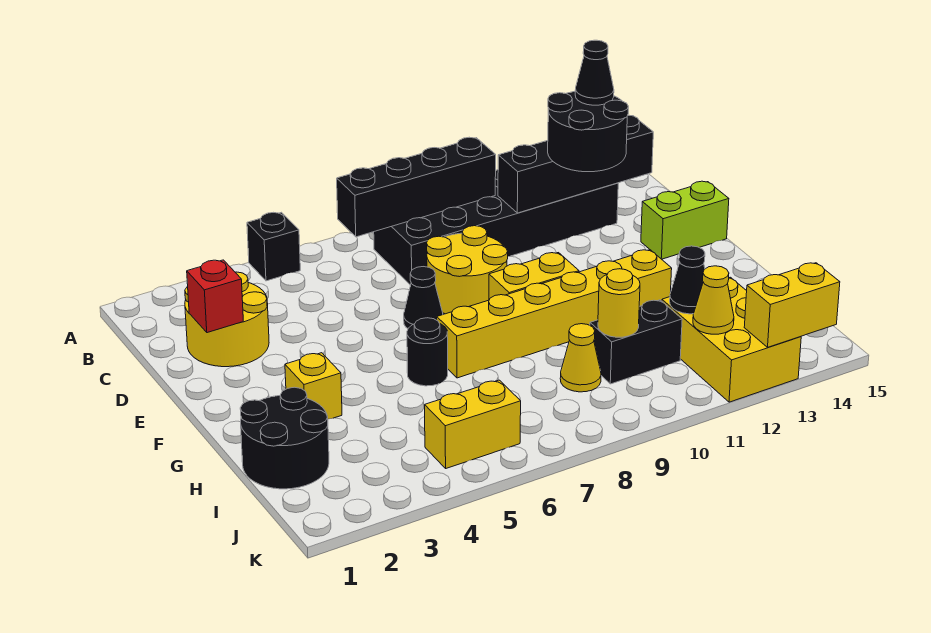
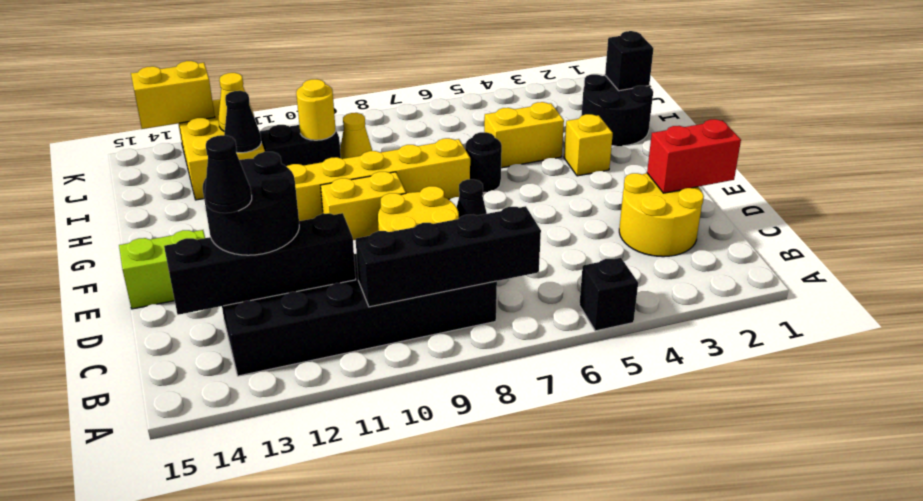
red brick D2 level 2 -> red brick D1:D2 level 2
none -> black brick I1 level 2
yellow brick J5:J6 level 1 -> yellow brick H4:H5 level 1

